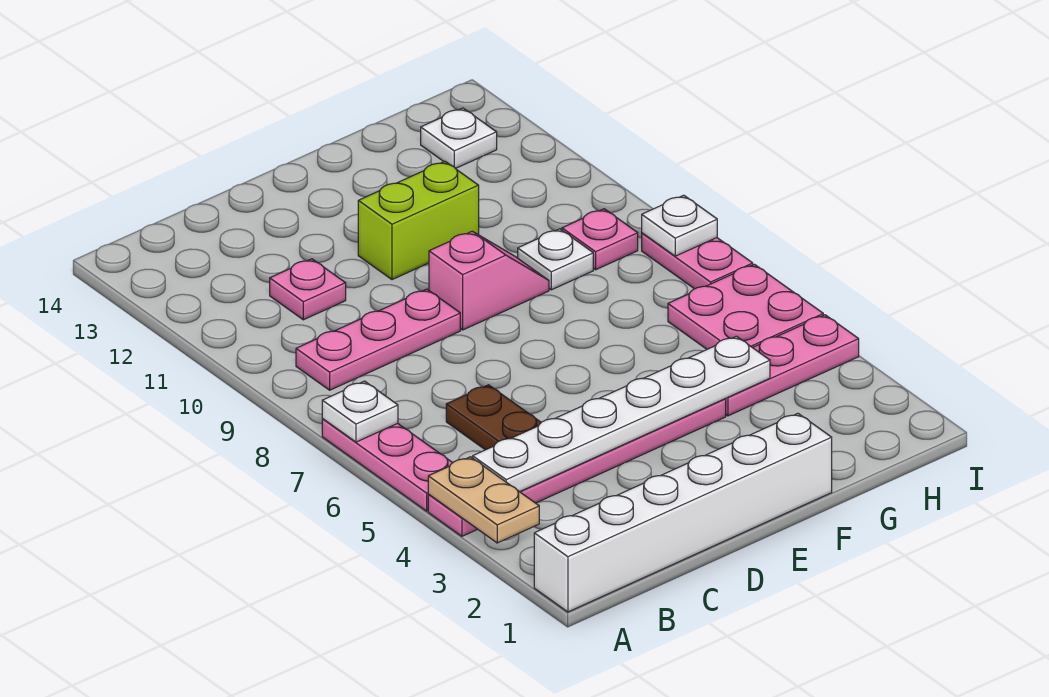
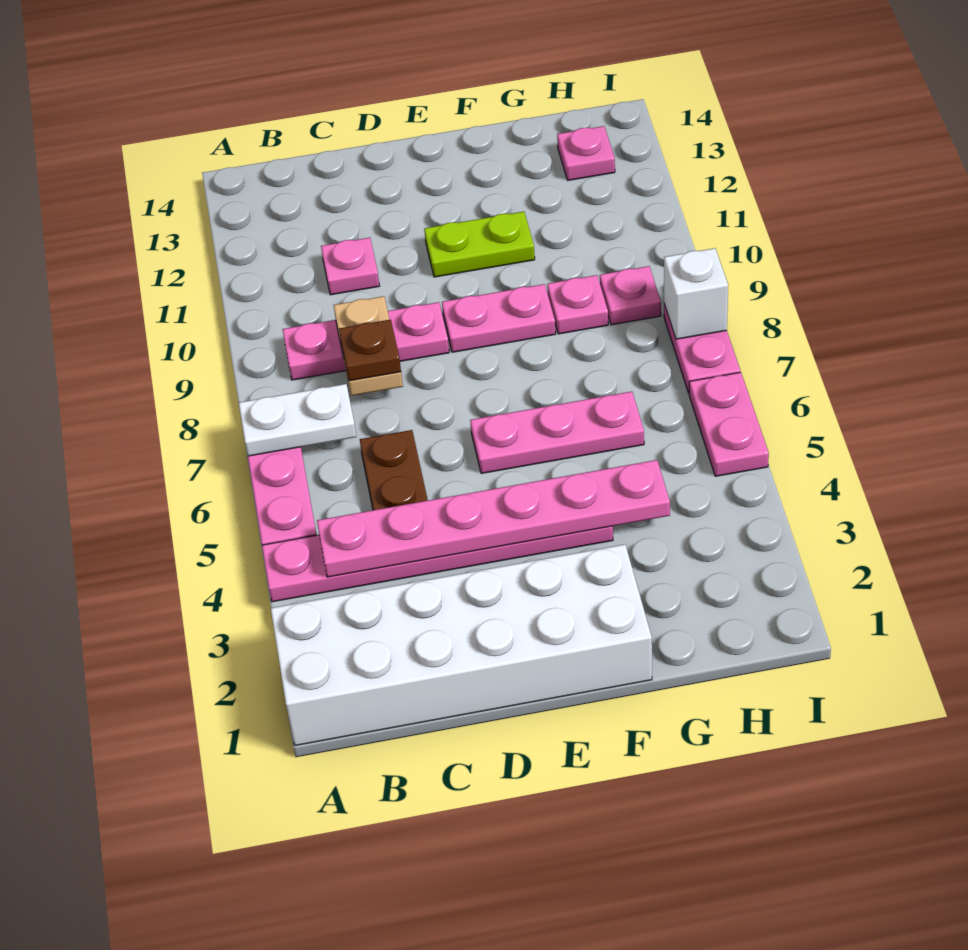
white brick A1:F1 level 1 -> white brick A1:F2 level 1
tan plate A3:A4 level 2 -> tan plate C8:C9 level 2
white plate A7 level 2 -> white plate A7:B7 level 2
white plate B4:G4 level 2 -> pink plate B4:G4 level 2
none -> brown plate C8 level 3
pink slope E9:F9 level 1 top E -> pink plate E9:F9 level 1
lime brick E11:F11 level 1 -> lime plate E11:F11 level 1
pink plate G4:I4 level 1 -> pink plate E6:G6 level 1
white plate G9 level 1 -> pink plate G9 level 1
pink plate H5:I6 level 1 -> pink plate I5:I6 level 1
white plate H13 level 1 -> pink plate H13 level 1
white plate I8 level 2 -> white brick I8 level 2

